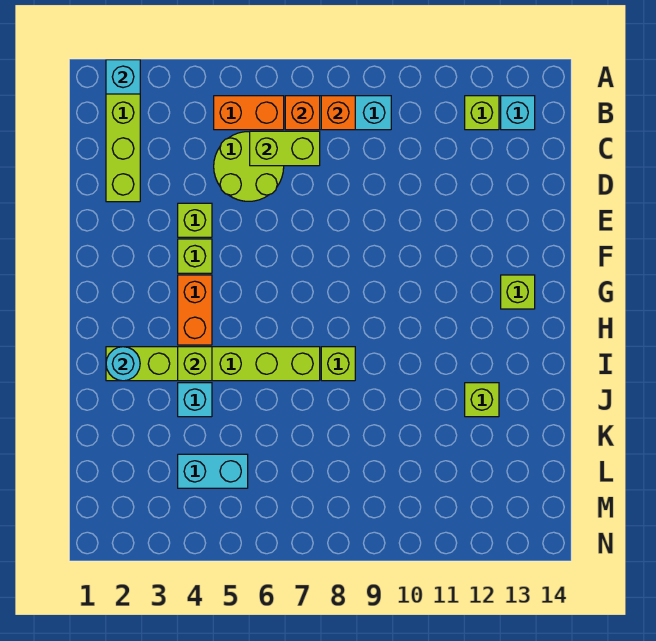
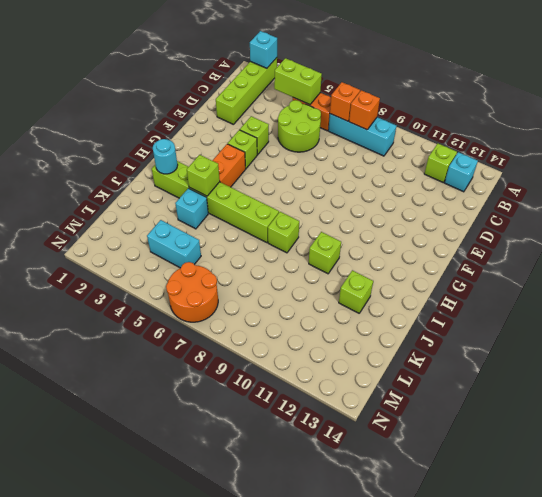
lime brick C6:C7 level 2 -> lime brick B4:B5 level 2
lime brick G13 level 1 -> lime brick I10 level 1
none -> orange round brick M6:N7 level 1

